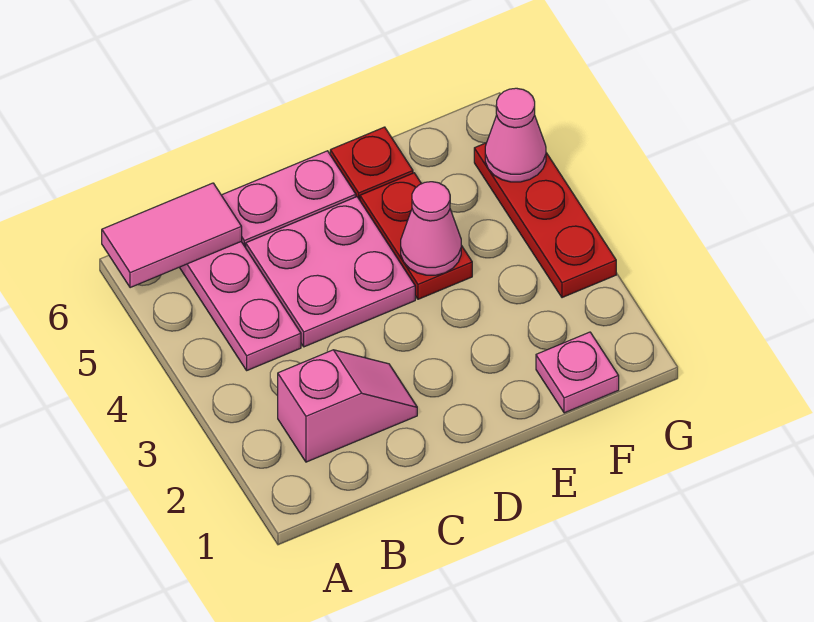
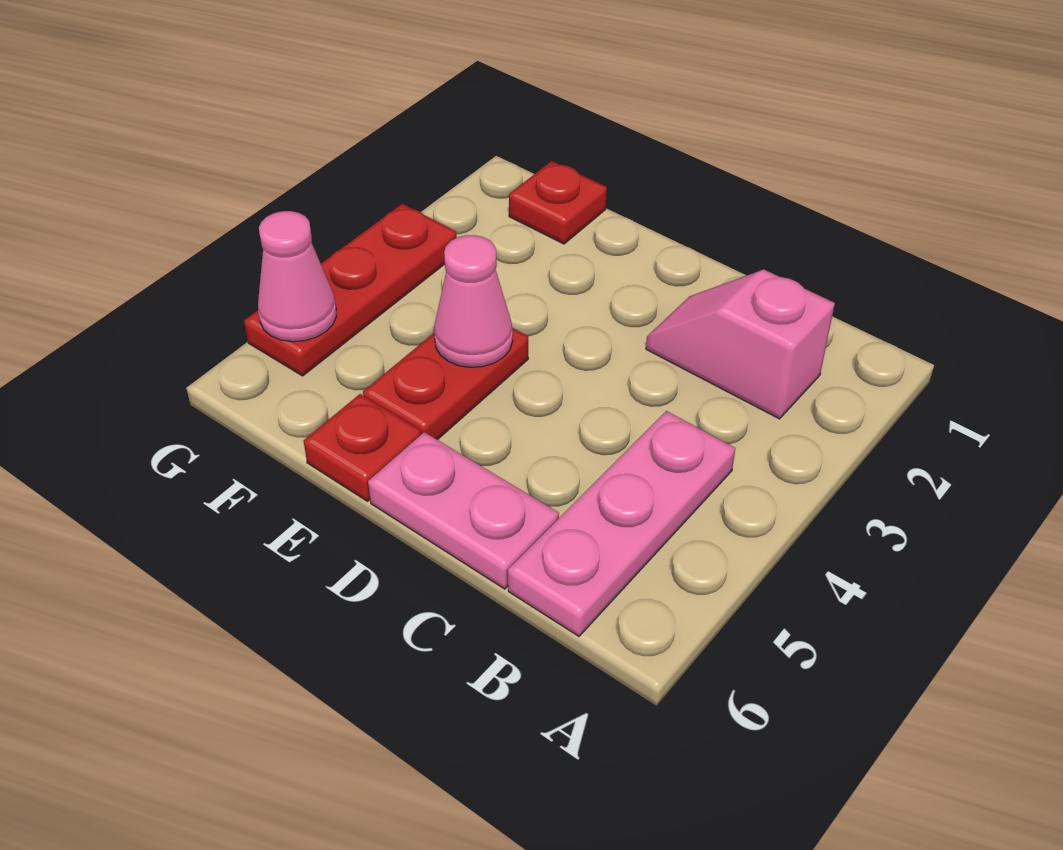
pink tile A6:B6 level 2 -> none
pink plate C4:D5 level 1 -> none
pink plate F1 level 1 -> red plate F1 level 1

